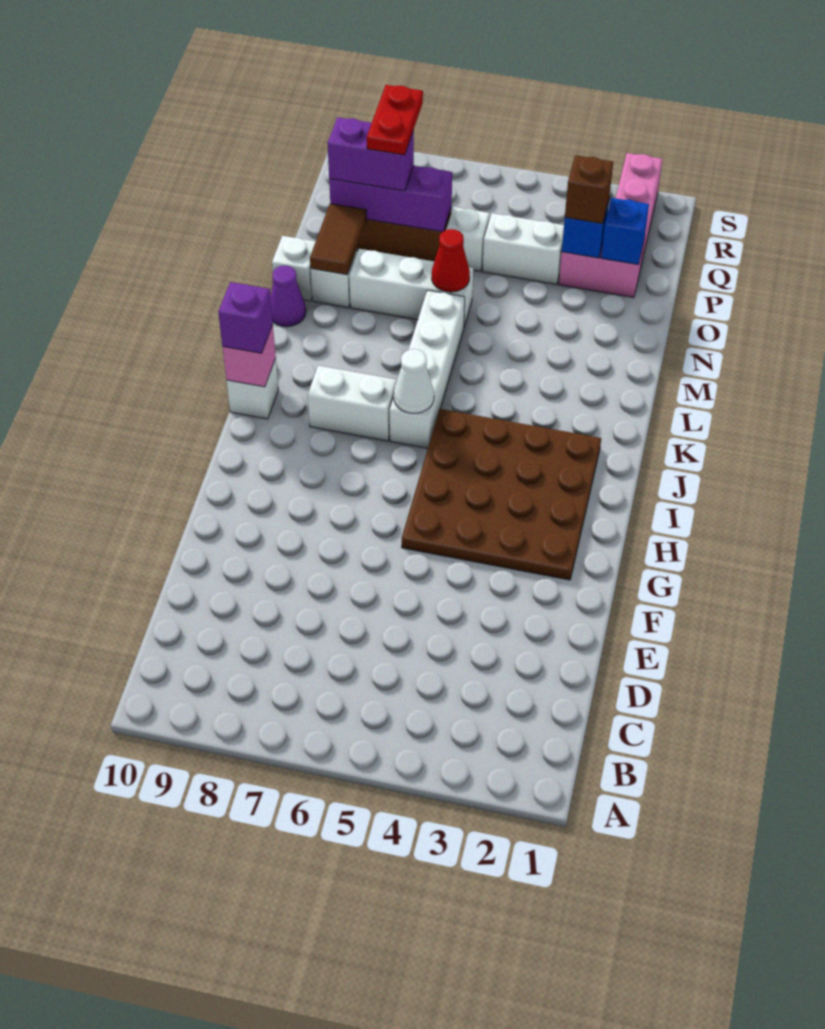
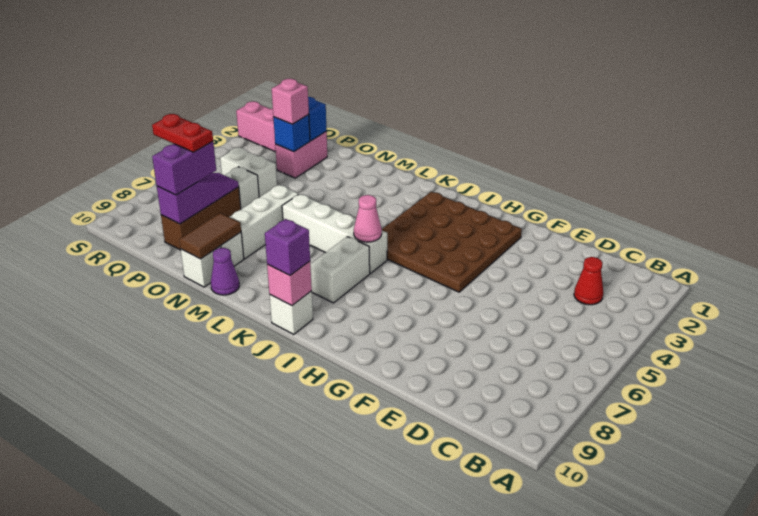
white cone J6 level 2 -> pink cone J6 level 2
red cone N6 level 2 -> red cone C3 level 1
brown tile N9:O9 level 2 -> brown tile N9:N10 level 2
brown brick P3 level 3 -> pink brick P3 level 3
white brick P4:P5 level 1 -> white brick P5:Q5 level 1
purple brick P7:P9 level 2 -> purple slope P7:P9 level 2 top 9

